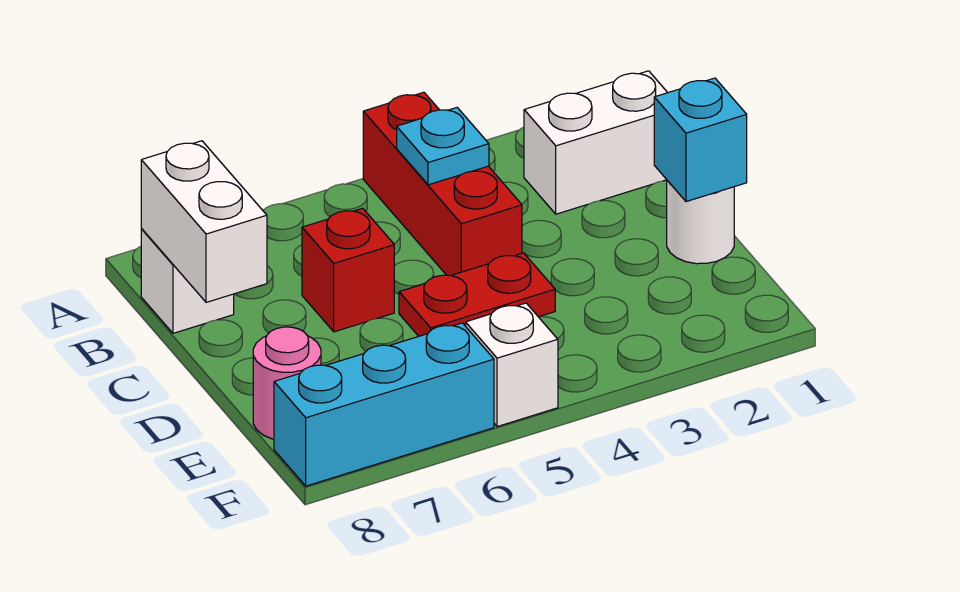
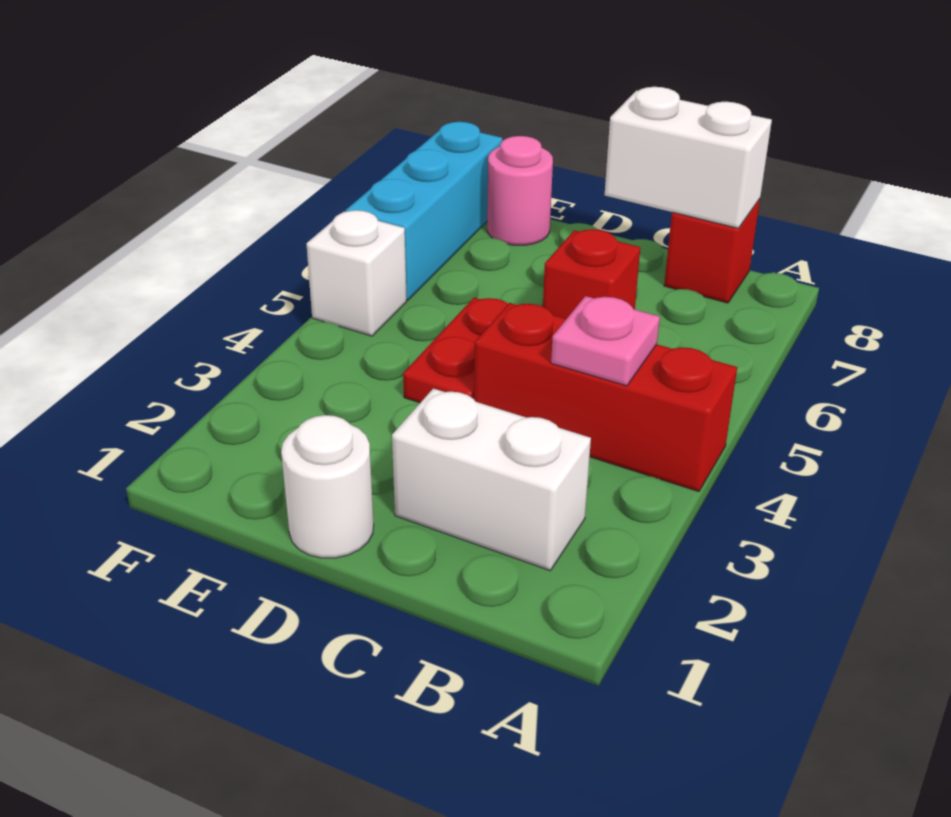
white brick B1:B2 level 1 -> white brick B2:C2 level 1
cyan plate B4 level 2 -> pink plate B4 level 2
white brick B8 level 1 -> red brick B8 level 1
cyan brick D1 level 2 -> none

